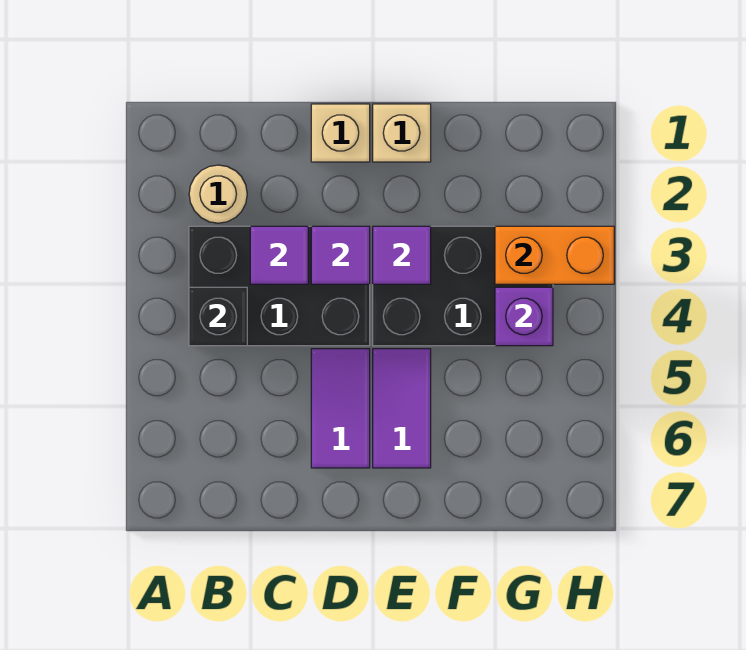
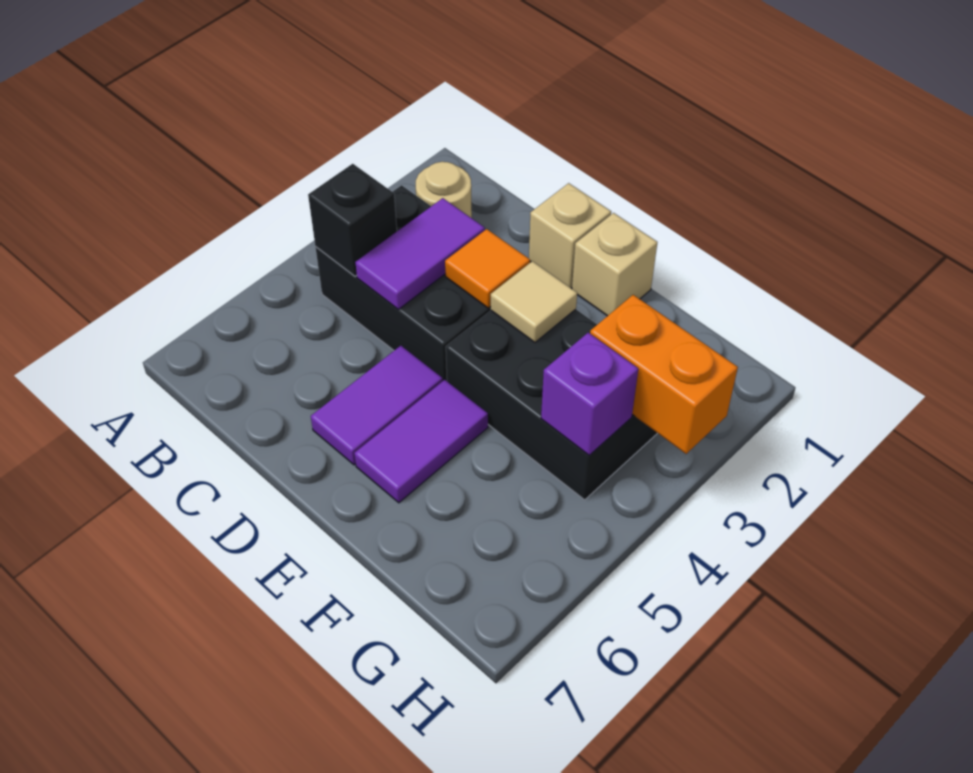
purple tile C3 level 2 -> purple tile C3:C4 level 2
purple tile D3 level 2 -> orange tile D3 level 2
purple tile E3 level 2 -> tan tile E3 level 2

